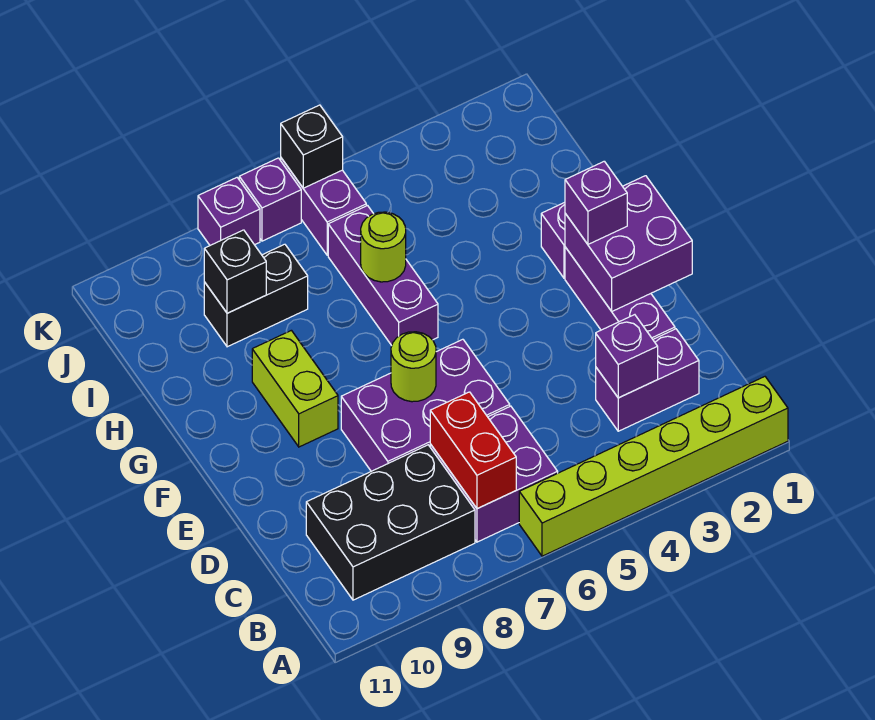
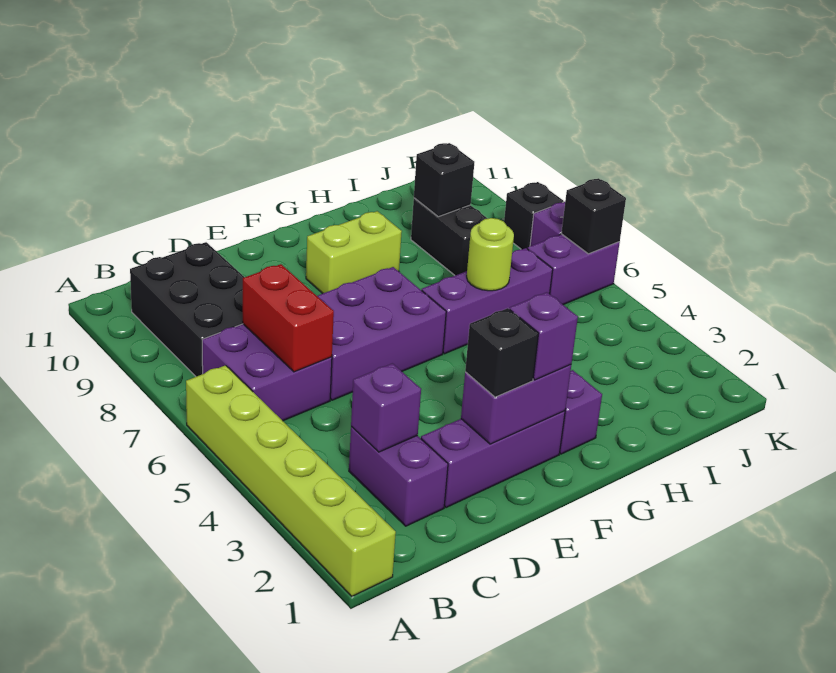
red brick B7:C7 level 2 -> red brick C6:C7 level 2
purple brick D6:E8 level 1 -> purple brick D6:F7 level 1
purple brick E1:F2 level 2 -> purple brick E2:F2 level 2
none -> black brick E2 level 3
lime round brick E7 level 2 -> none
purple brick K8 level 1 -> black brick K8 level 1

